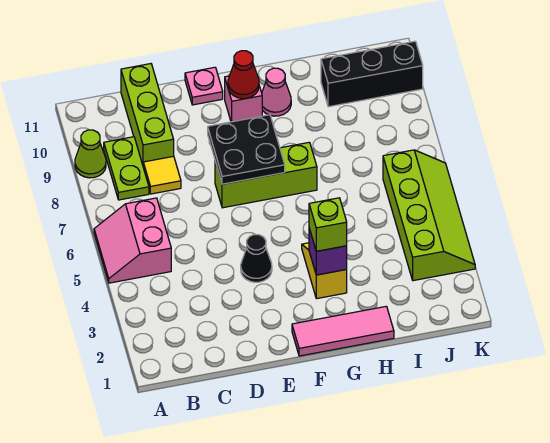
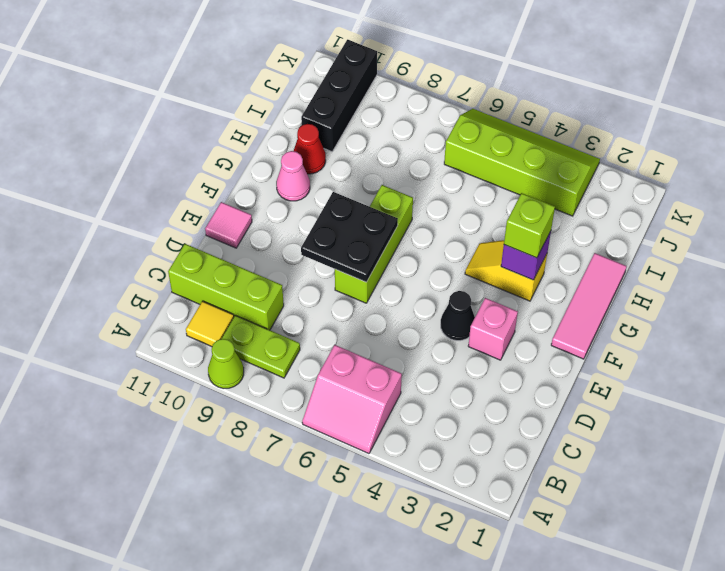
yellow tile C8 level 1 -> yellow tile B10 level 1
pink plate E11 level 1 -> pink tile E11 level 1
pink brick F10 level 1 -> pink brick E3 level 1
red cone F10 level 2 -> red cone H10 level 1

